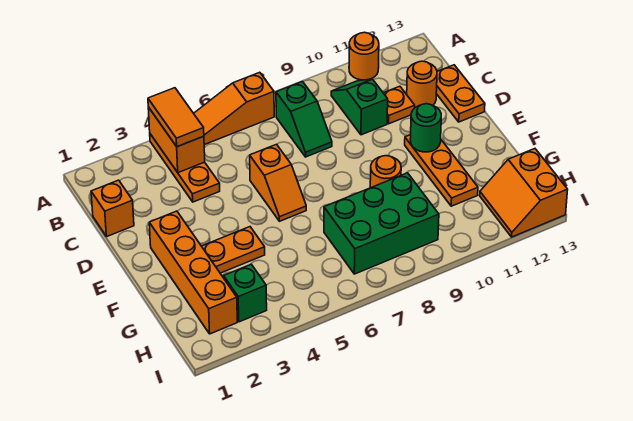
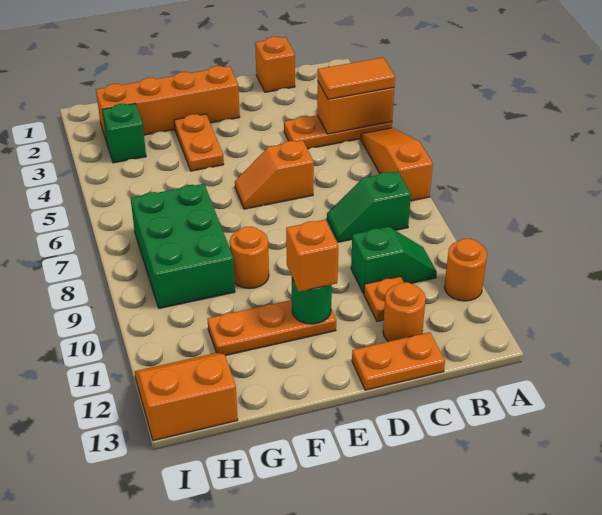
none -> orange brick E11 level 3

